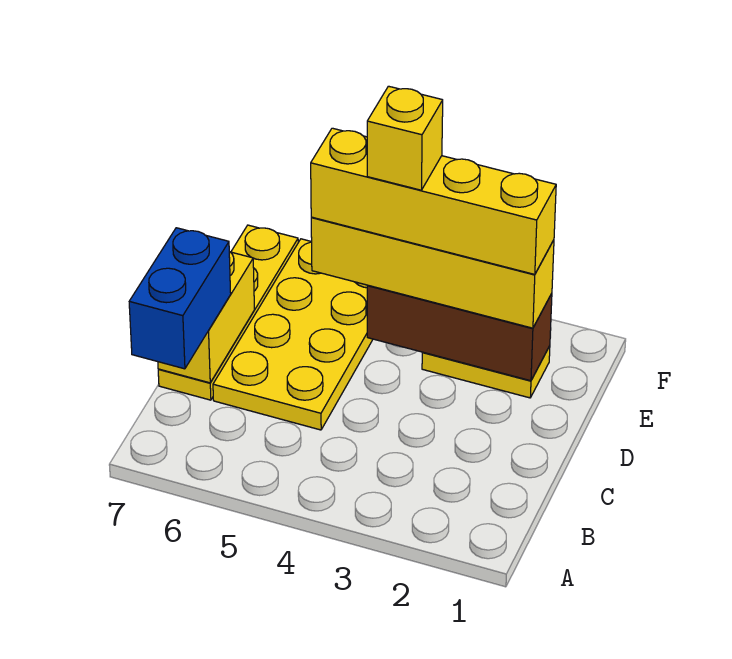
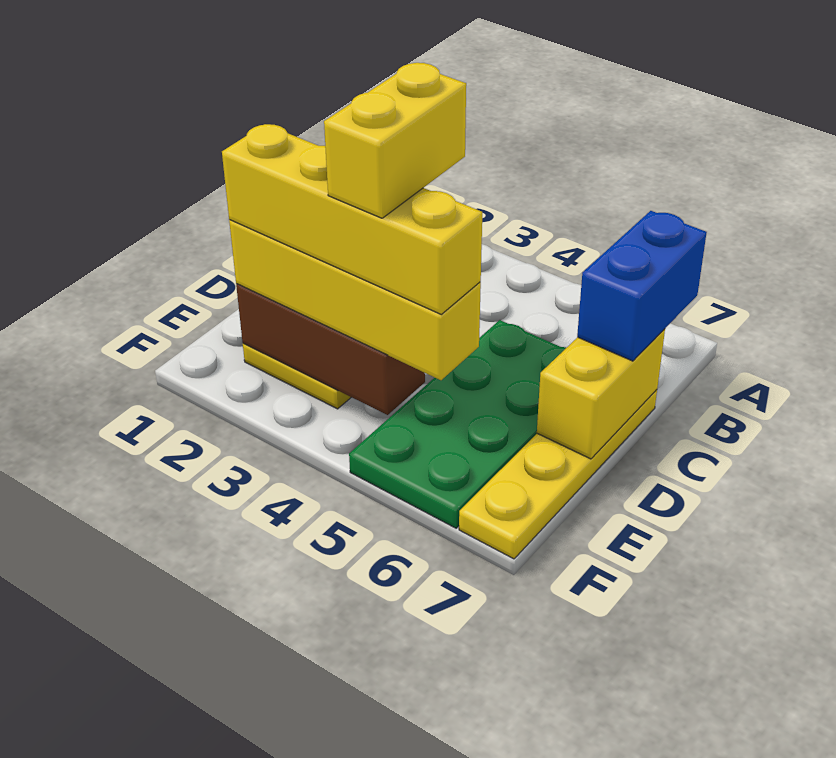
yellow plate C5:F6 level 1 -> green plate C5:F6 level 1
yellow brick E4 level 5 -> yellow brick D4:E4 level 5

